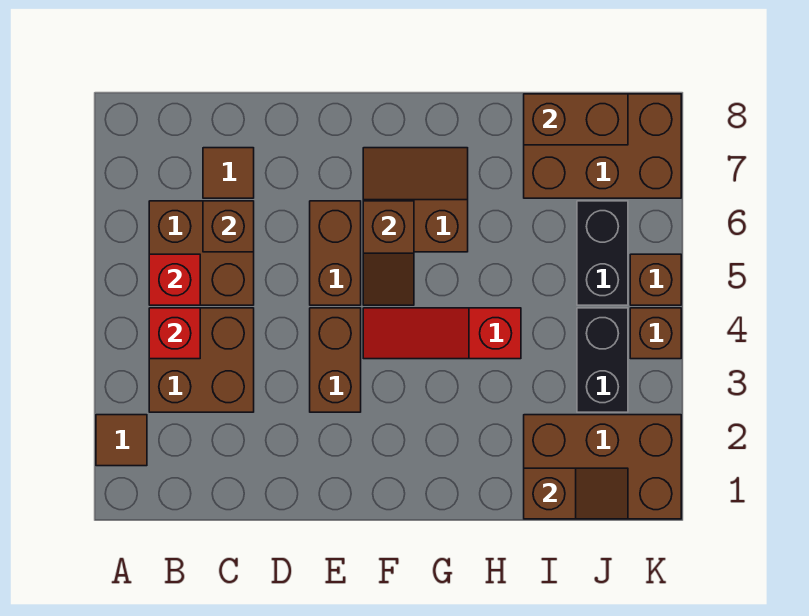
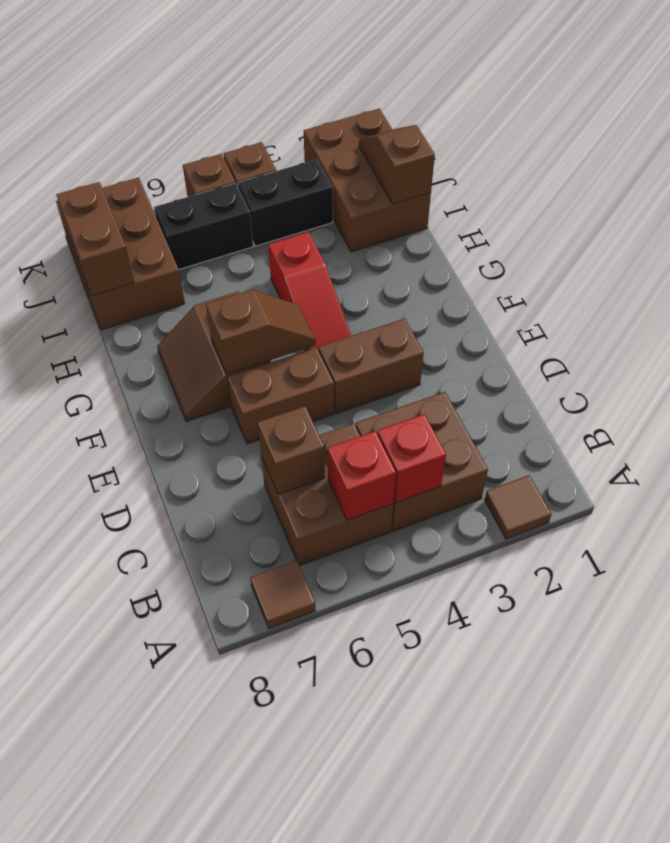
brown tile C7 level 1 -> brown tile A7 level 1

